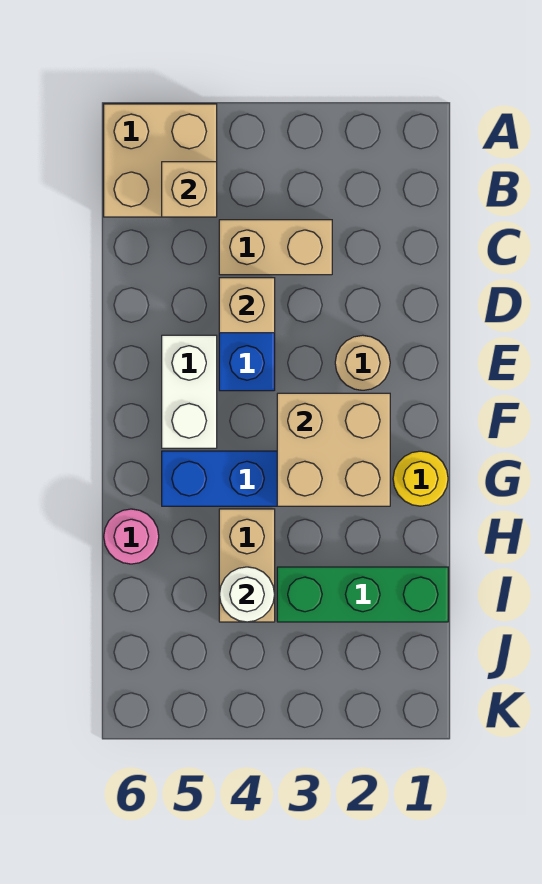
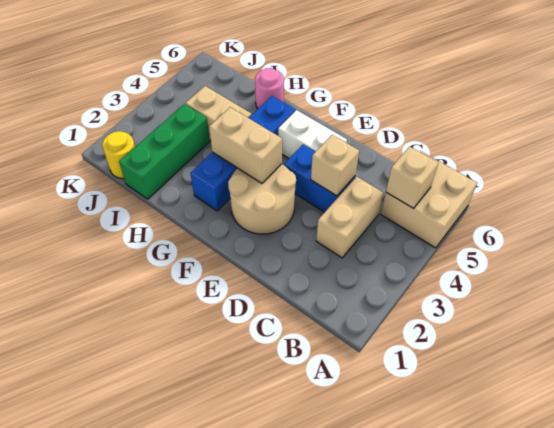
tan round brick E2 level 1 -> tan round brick E2:F3 level 1
tan brick F2:G3 level 2 -> tan brick F3:G3 level 2
yellow round brick G1 level 1 -> yellow round brick J1 level 1
white round brick I4 level 2 -> none

